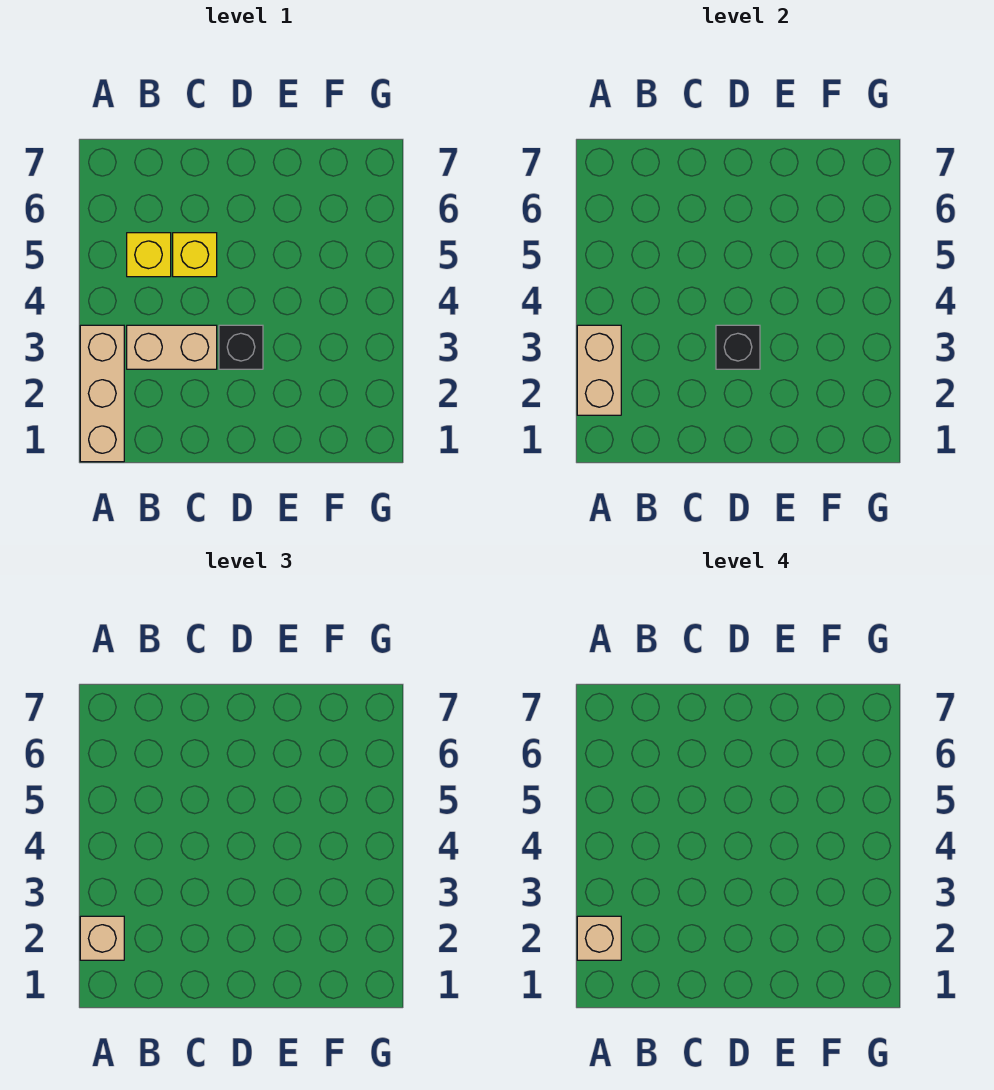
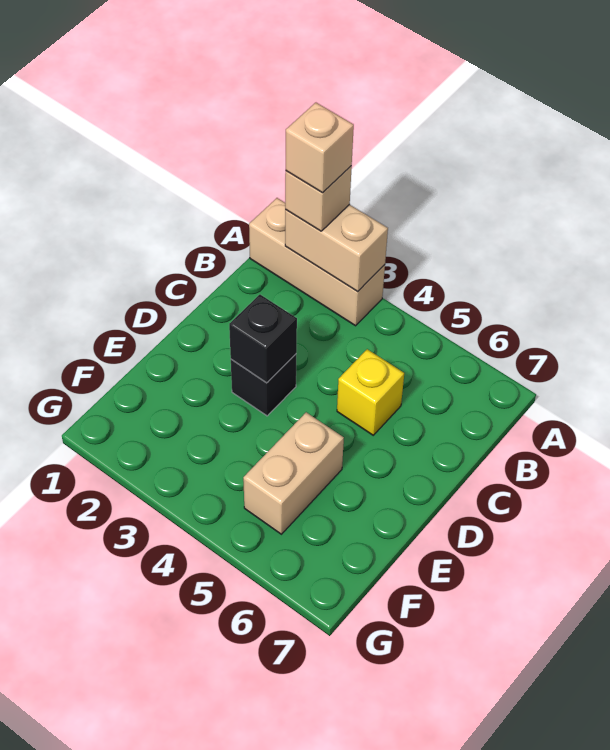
tan brick B3:C3 level 1 -> tan brick E5:F5 level 1
yellow brick B5 level 1 -> none

